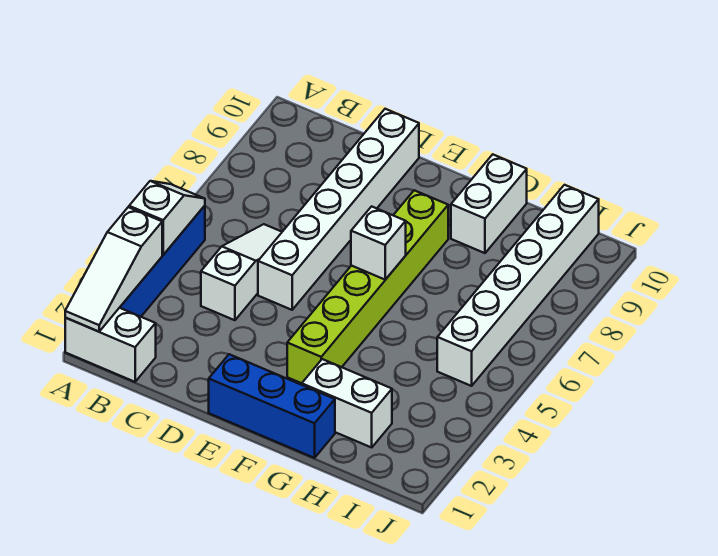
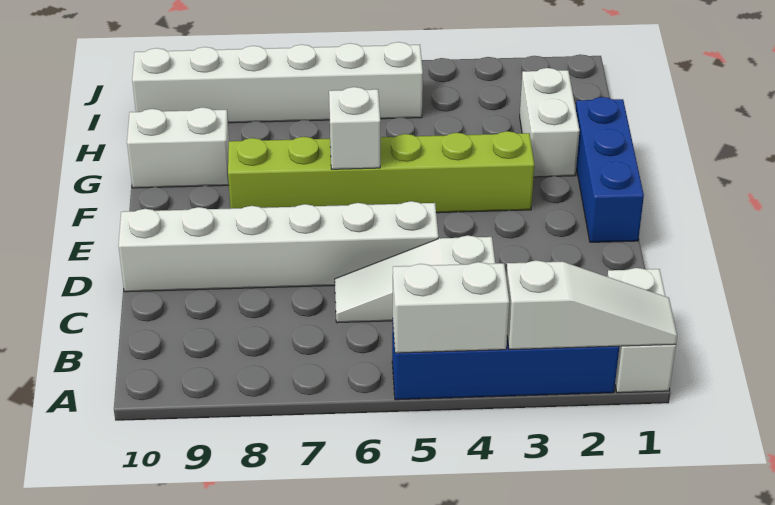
white slope A4:A5 level 2 top 4 -> white brick A4:A5 level 2

